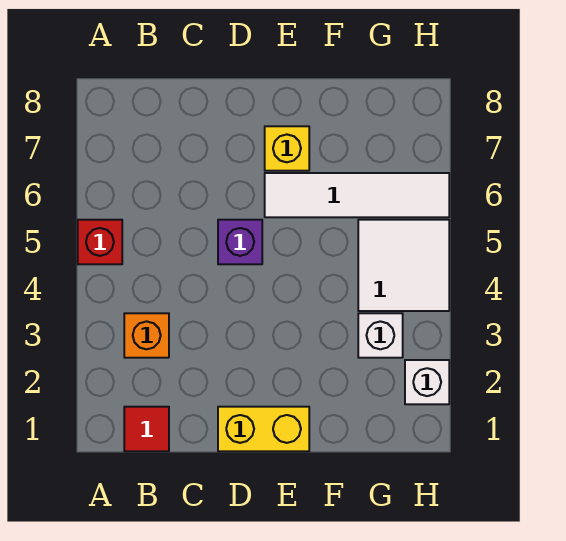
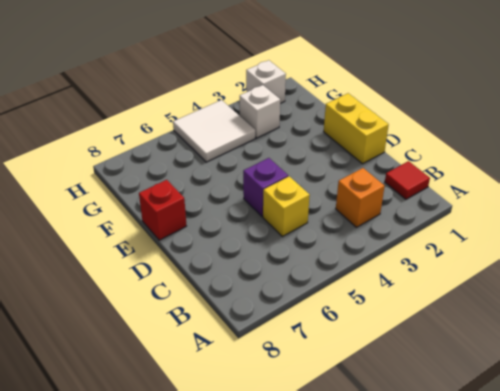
red brick A5 level 1 -> red brick E8 level 1
white tile E6:H6 level 1 -> none
yellow brick E7 level 1 -> yellow brick C5 level 1

